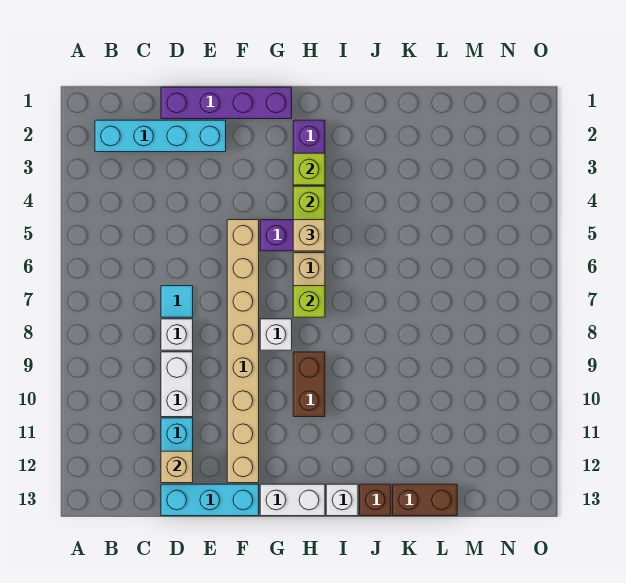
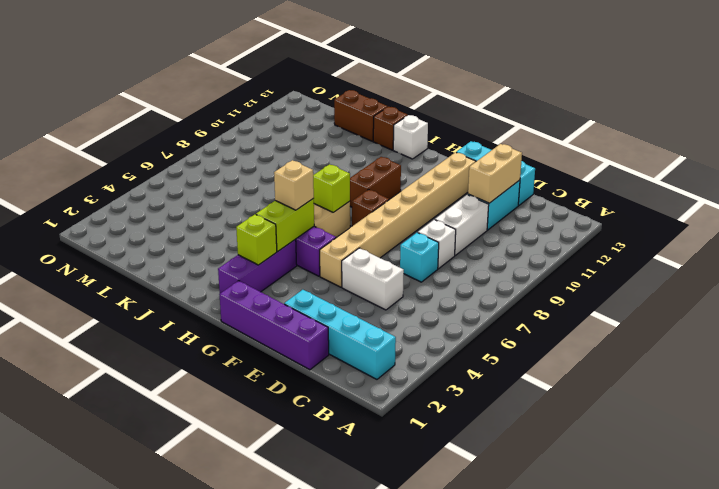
cyan tile D7 level 1 -> cyan brick D7 level 1
tan brick D12 level 2 -> tan brick D11:D12 level 2
white brick G8 level 1 -> brown brick G8 level 1
white brick G13:H13 level 1 -> white brick D5:E5 level 1

